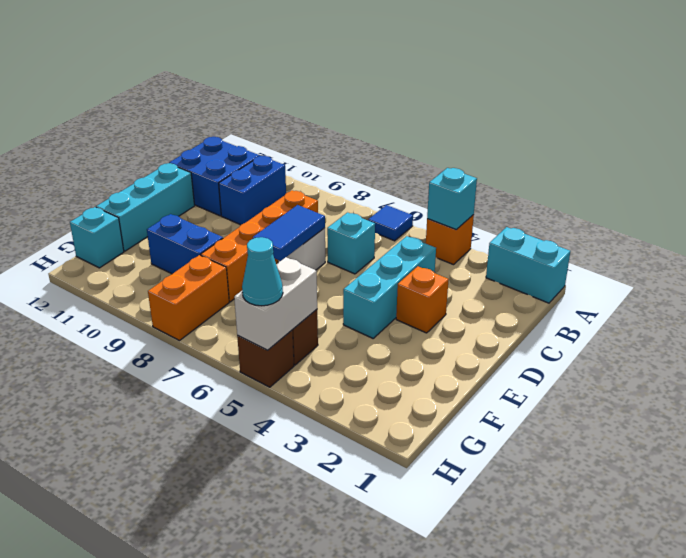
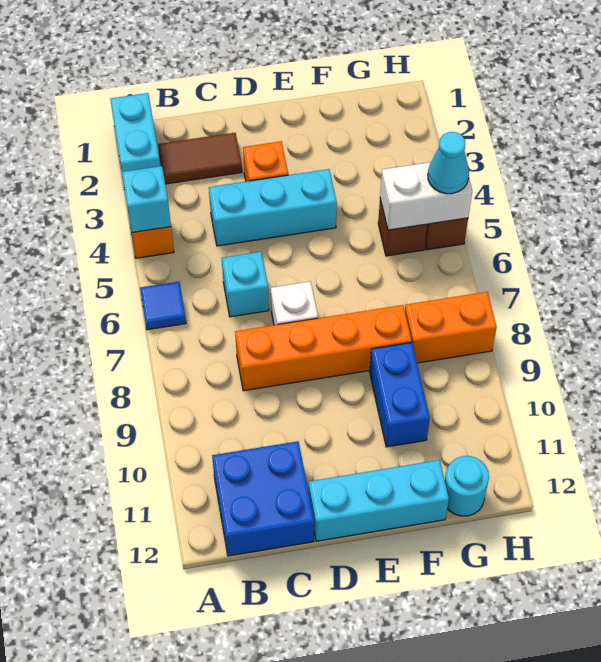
none -> brown tile B2:C2 level 1
blue brick B10:C10 level 1 -> none
blue tile D7:E7 level 2 -> none
cyan brick G12 level 1 -> cyan round brick G12 level 1

